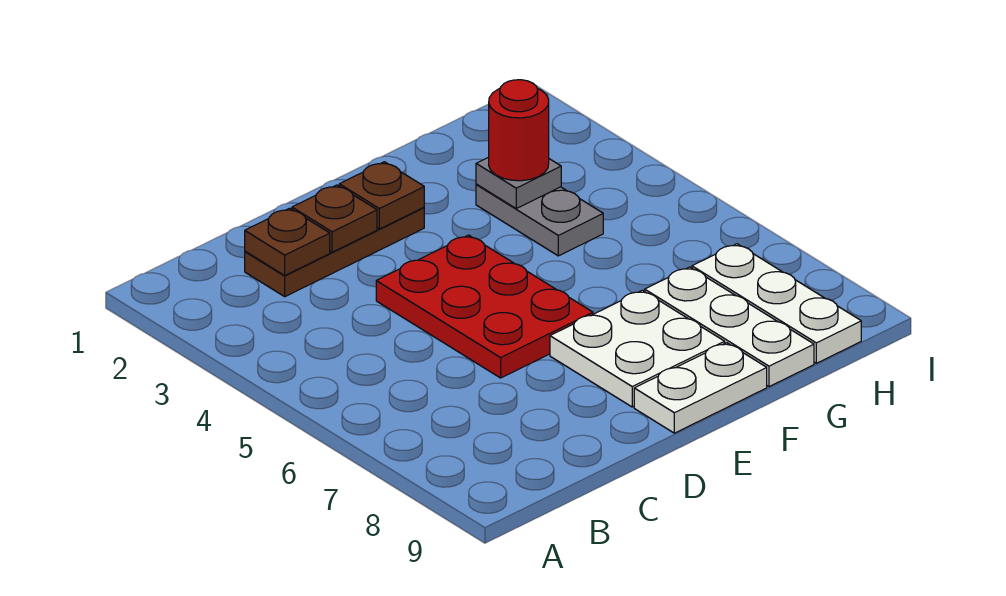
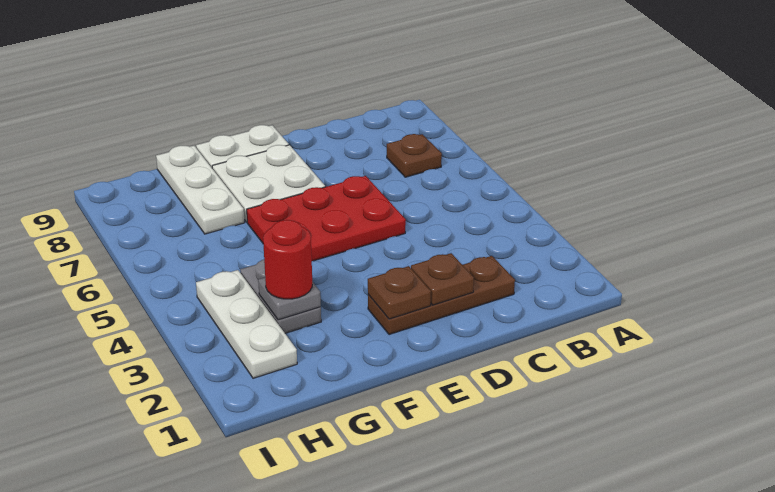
brown plate C2 level 2 -> brown plate B7 level 1
red plate D4:E6 level 1 -> red plate D5:F6 level 1
white plate H7:H9 level 1 -> white plate H2:H4 level 1

